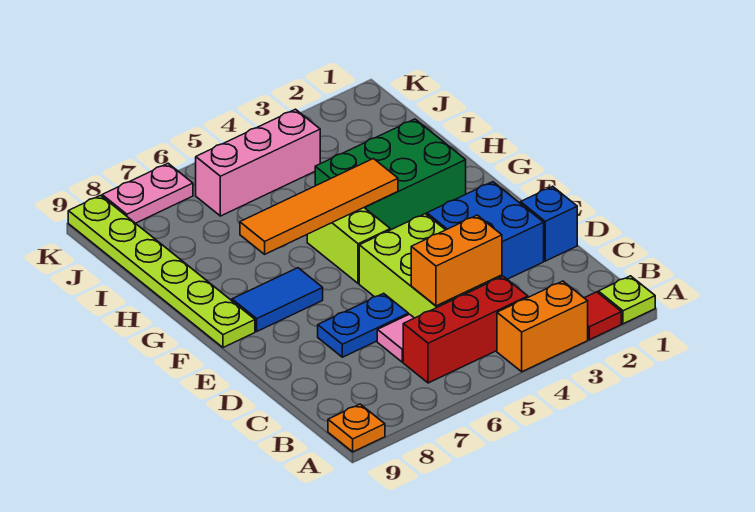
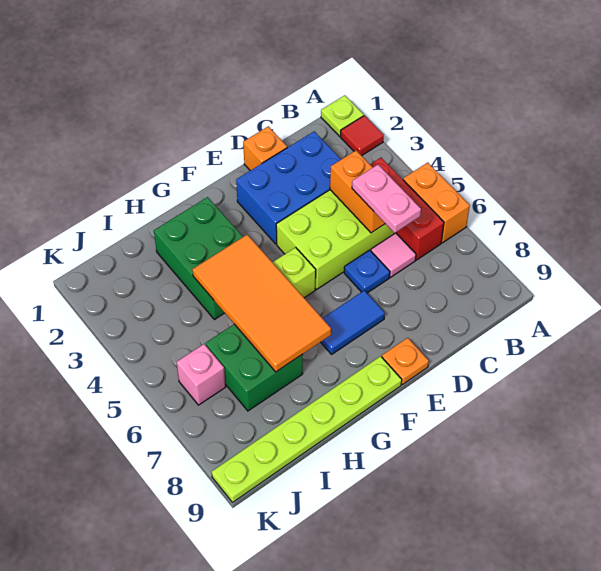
orange brick A3:A4 level 1 -> orange brick A5:A6 level 1
orange plate A9 level 1 -> orange plate E9 level 1
blue brick D1 level 1 -> orange brick D1 level 1
blue brick D2:E3 level 1 -> blue brick C2:E3 level 1
blue plate D6:D7 level 1 -> blue plate D6 level 1
blue tile F7:F8 level 1 -> blue tile E7:F7 level 1
orange tile G4:G7 level 2 -> orange tile G4:H7 level 2
none -> green brick H6:I7 level 1
pink brick J4:J6 level 1 -> pink brick J6 level 1
pink plate K7:K8 level 1 -> pink plate C5:C6 level 3

